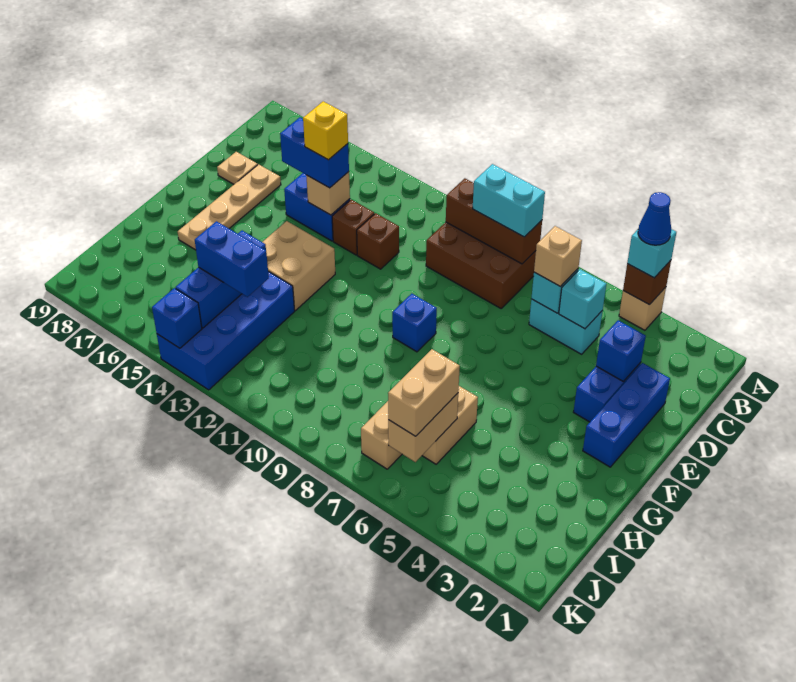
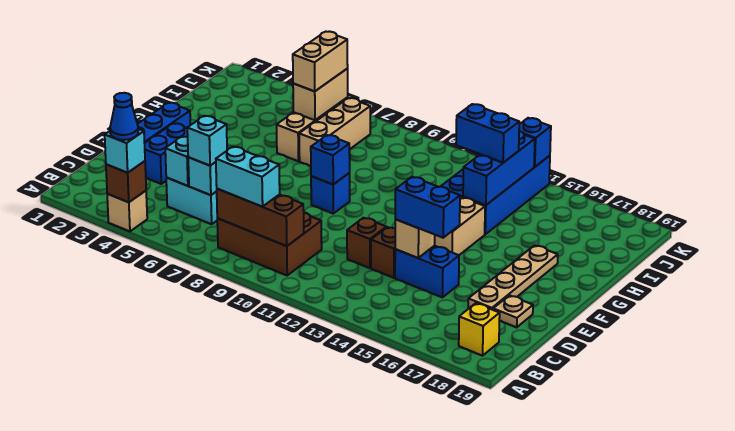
tan brick C6 level 3 -> cyan brick C6 level 3
blue brick D3 level 2 -> blue brick F9 level 2
yellow brick D14 level 4 -> yellow brick B18 level 1

